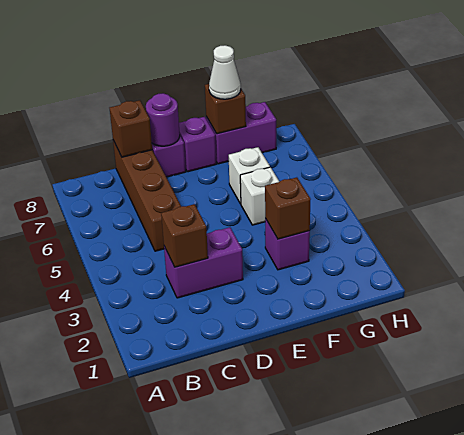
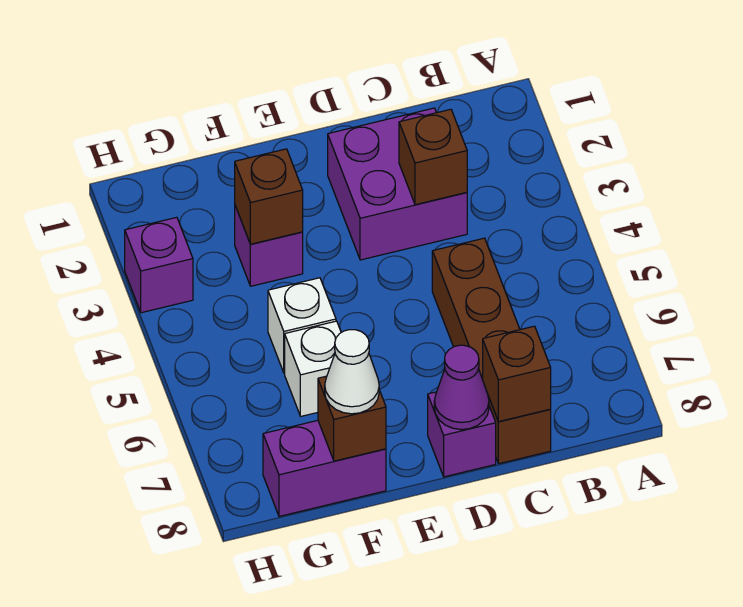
purple brick C3:D3 level 1 -> purple brick C2:D3 level 1
purple round brick D8 level 2 -> purple cone D8 level 2
purple brick E8 level 1 -> purple brick H3 level 1

